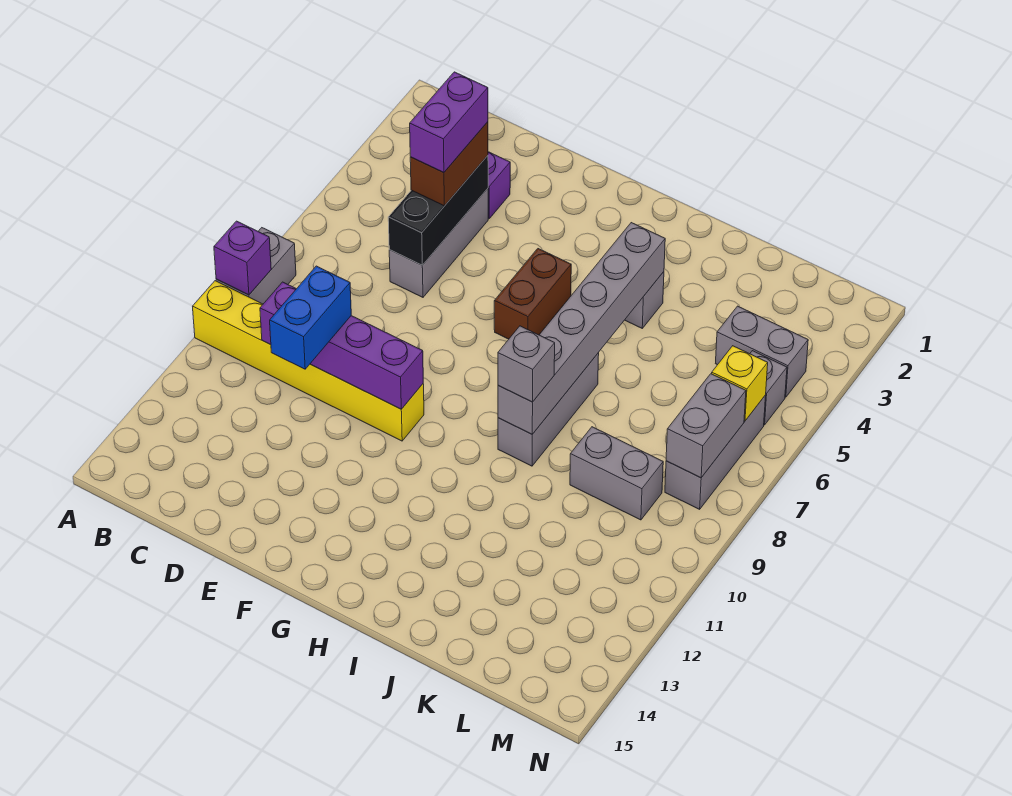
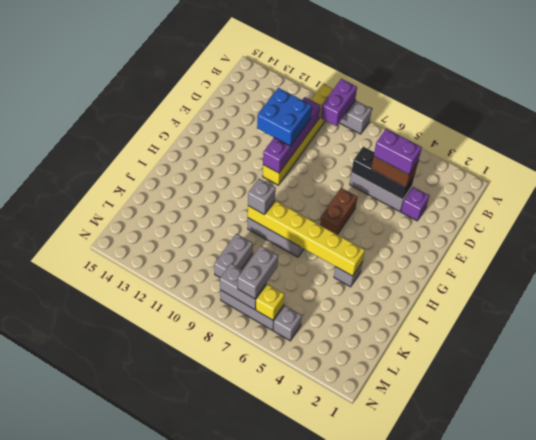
purple brick A9 level 2 -> purple brick A9:B9 level 2
blue brick D10:D11 level 3 -> blue brick D10:E11 level 3
brown brick G5:G6 level 1 -> brown brick F6:G6 level 1
grey brick I4:I9 level 2 -> yellow brick I4:I9 level 2
grey brick L4:M4 level 1 -> grey brick L7:M7 level 3

